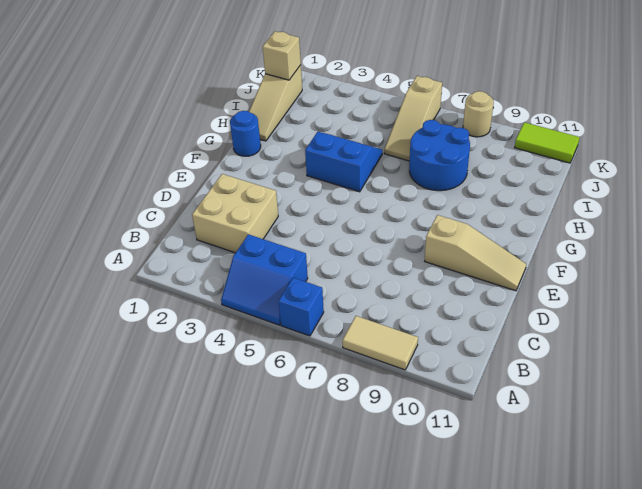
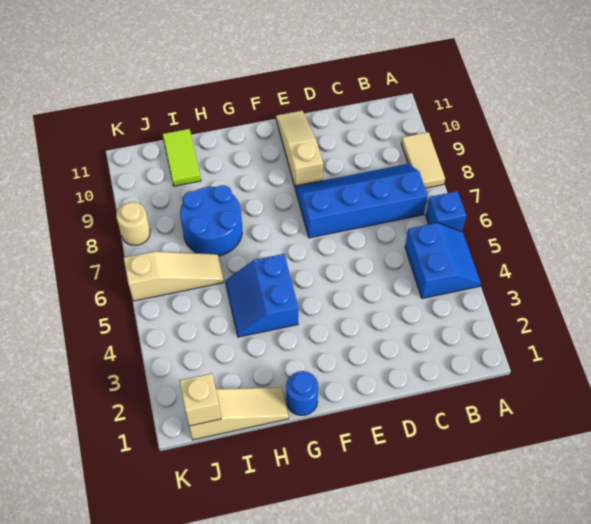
none -> blue slope B7:E8 level 1 top 7
tan brick C2:D3 level 1 -> none
lime tile K10:K11 level 1 -> lime tile I10:I11 level 1

